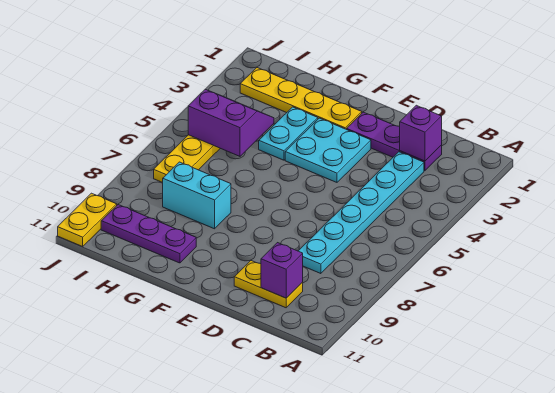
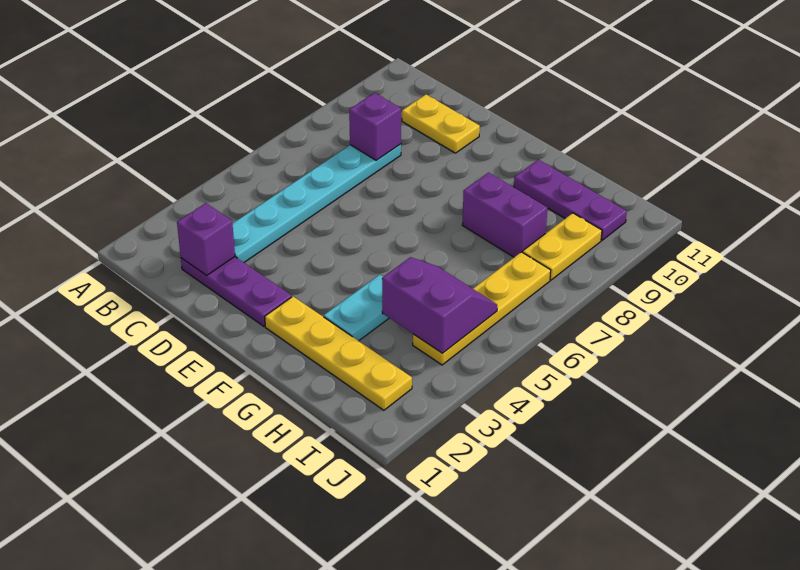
purple brick C10 level 2 -> purple brick C8 level 2
cyan plate E3:F4 level 1 -> none
cyan brick G8:H8 level 1 -> purple brick G8:H8 level 1
purple slope H4:I5 level 2 top 5 -> purple slope H4:I5 level 2 top 4
yellow plate J10:J11 level 1 -> yellow plate I8:I9 level 1

